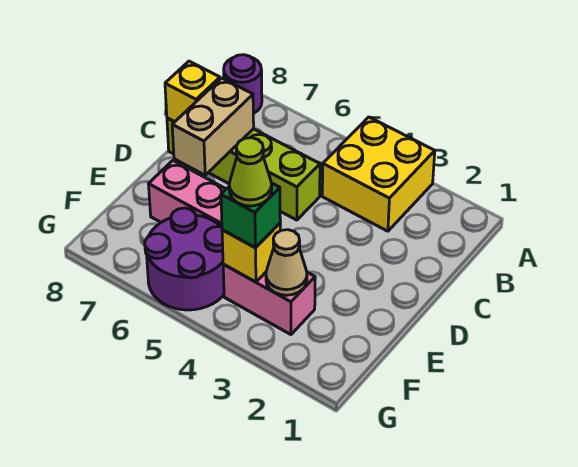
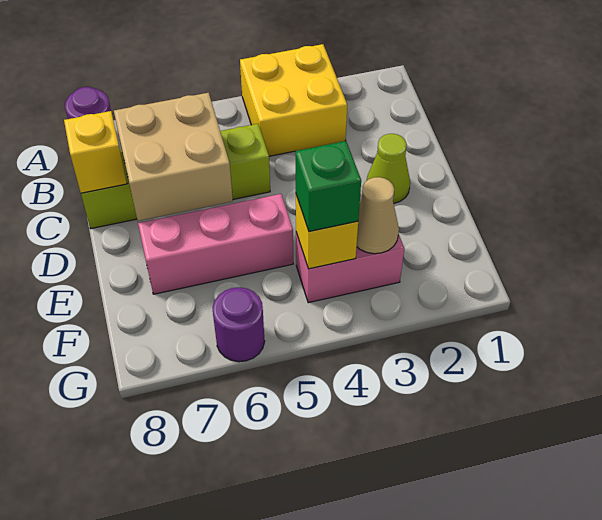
tan brick C7:D7 level 2 -> tan brick C6:D7 level 2
lime cone F4 level 4 -> lime cone D2 level 1
purple round brick F5:G6 level 1 -> purple round brick G6 level 1

